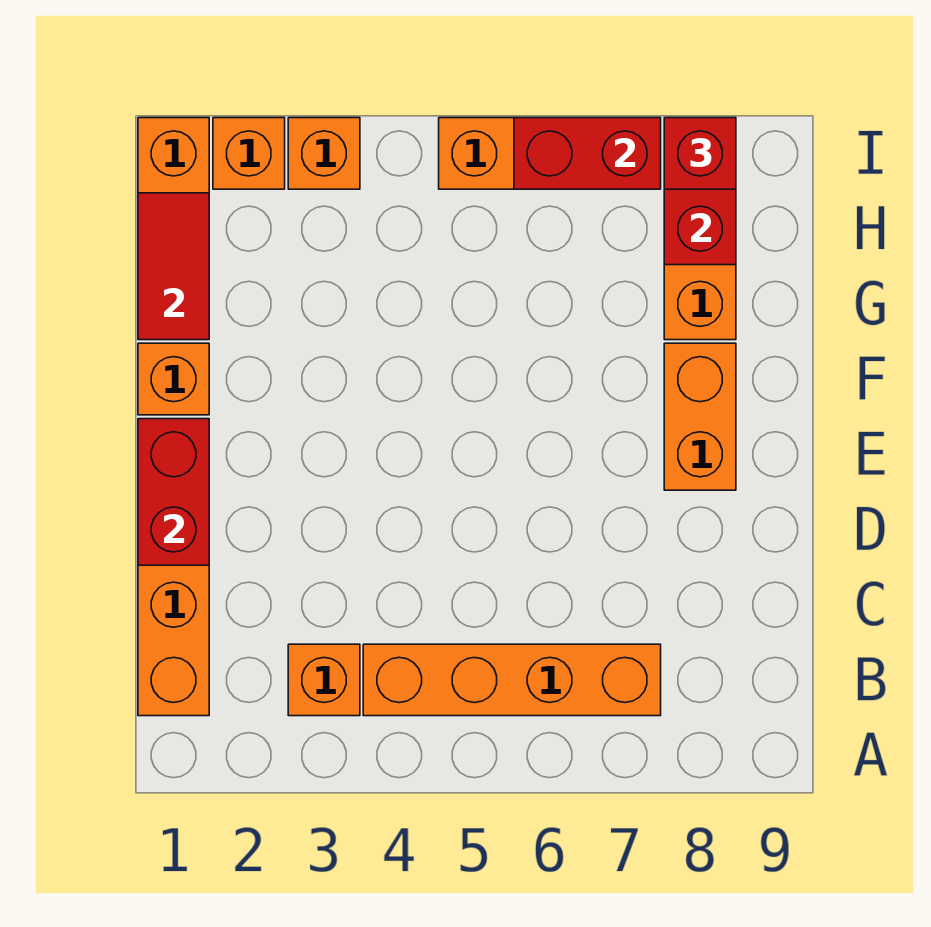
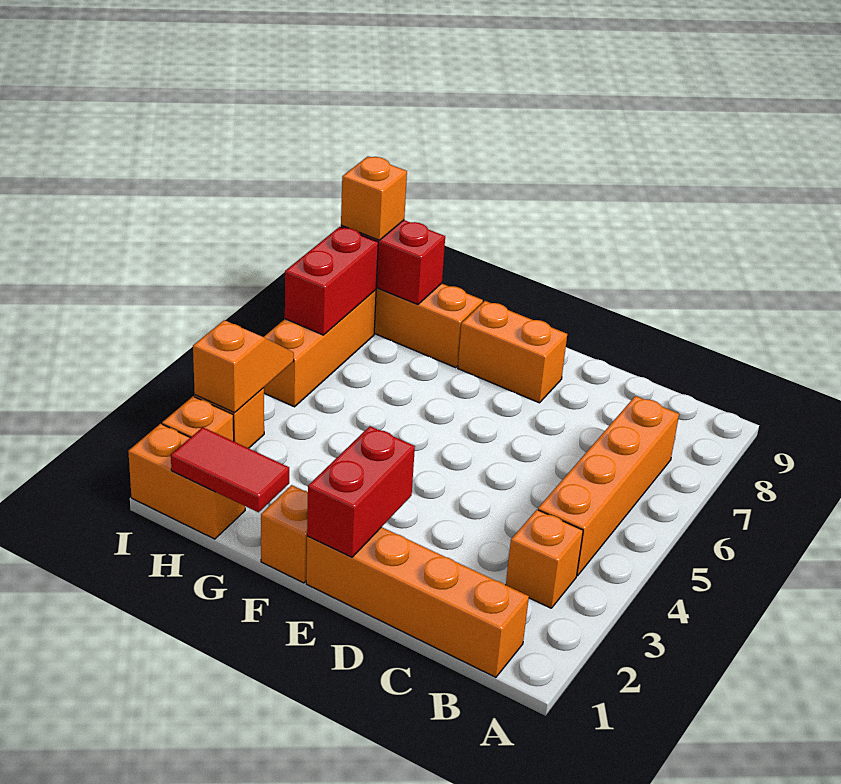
red brick D1:E1 level 2 -> red brick E1:E2 level 2
none -> orange slope I3:I4 level 2 top 3
red brick I8 level 3 -> orange brick I8 level 3

